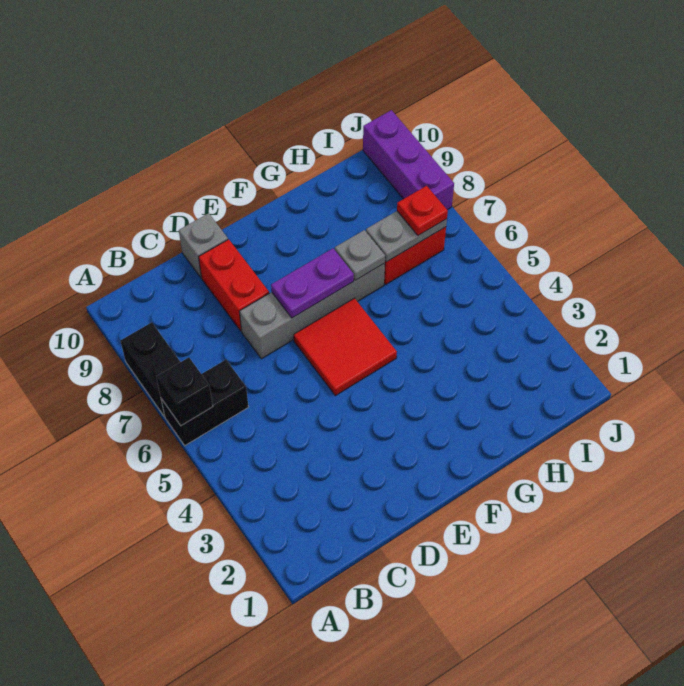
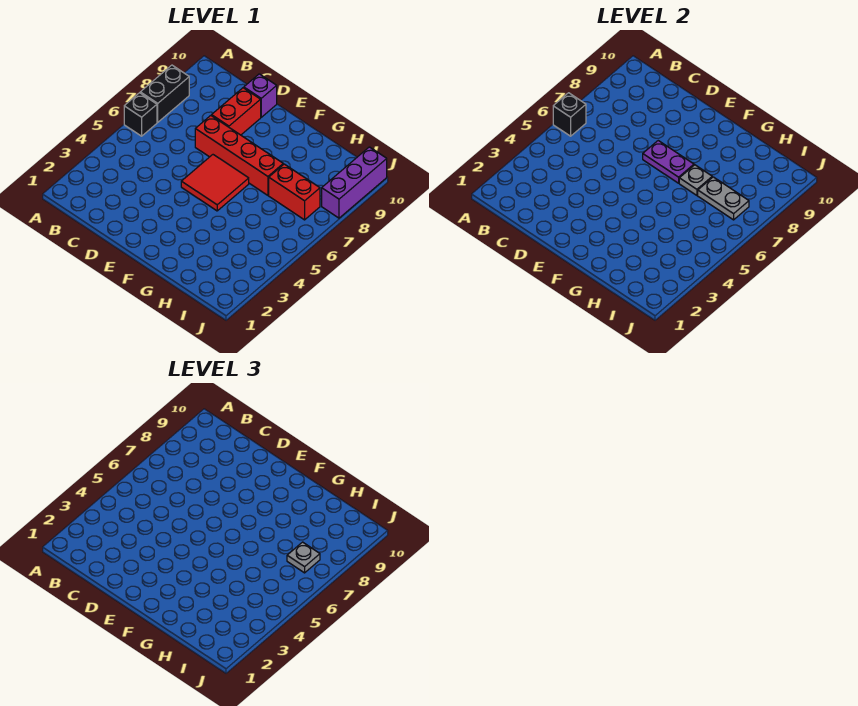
black brick A6:B6 level 1 -> black brick A6 level 1
grey brick D7:G7 level 1 -> red brick D7:G7 level 1
grey brick D10 level 1 -> purple brick D10 level 1
red plate I7 level 3 -> grey plate I7 level 3

